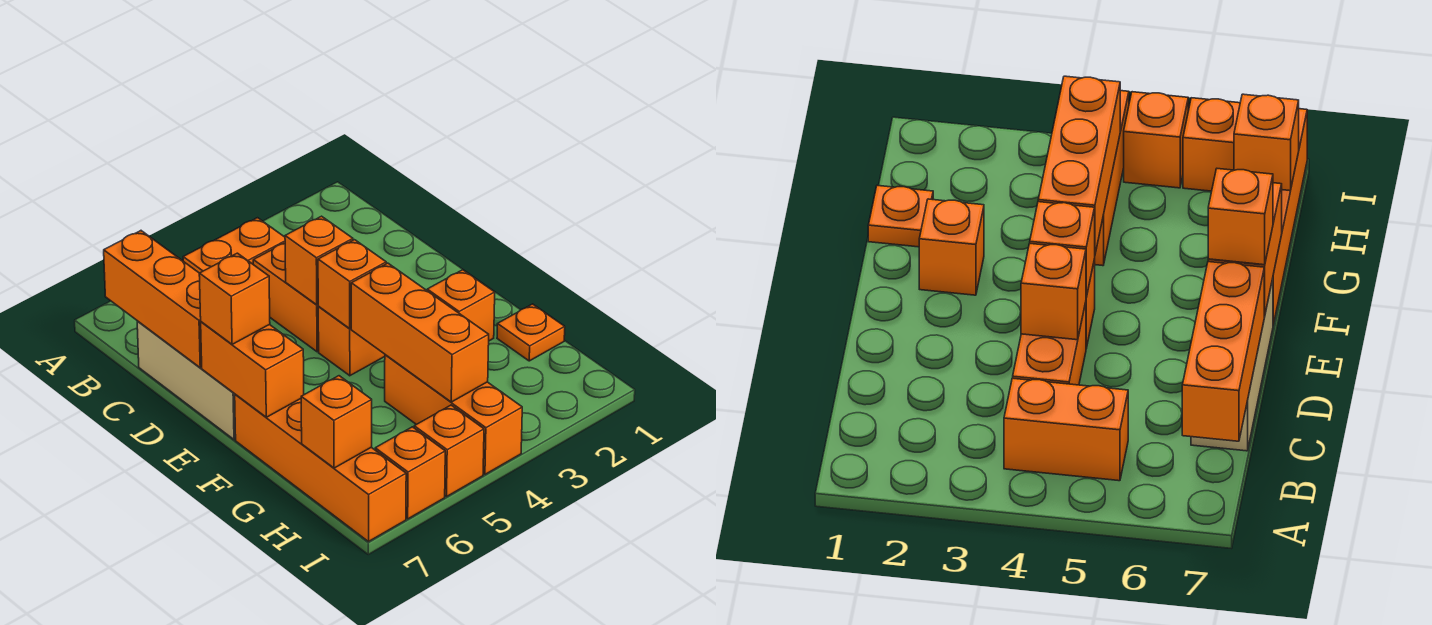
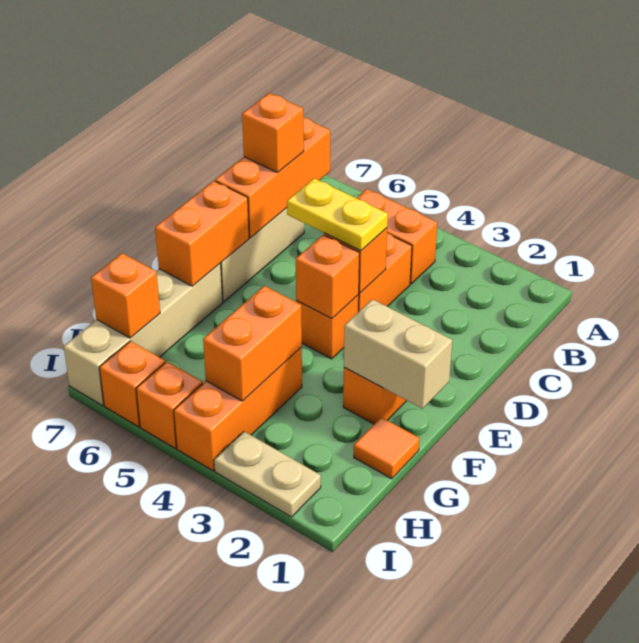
none -> yellow plate D4:D5 level 3
orange brick E7 level 3 -> orange brick C7 level 3
none -> tan brick F1:F2 level 2
orange brick F4:H4 level 2 -> orange brick G4:H4 level 2
orange brick F7:I7 level 1 -> tan brick F7:I7 level 1
orange plate G1 level 1 -> orange tile G1 level 1
none -> tan plate I2:I3 level 1

